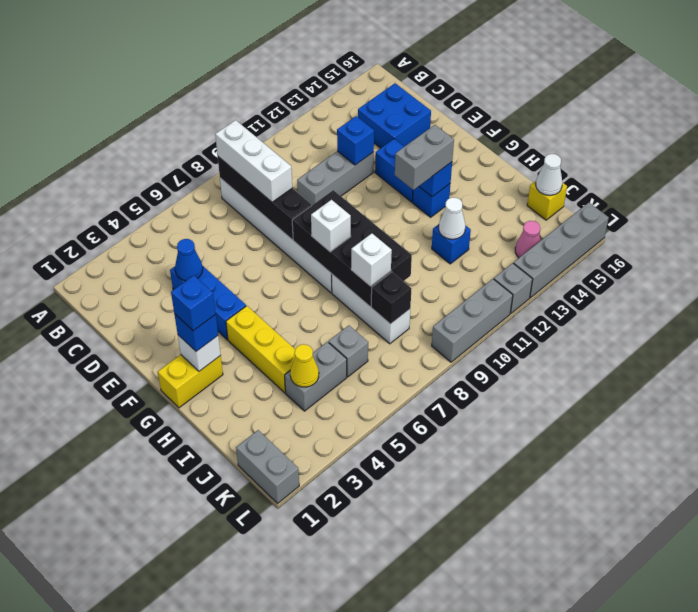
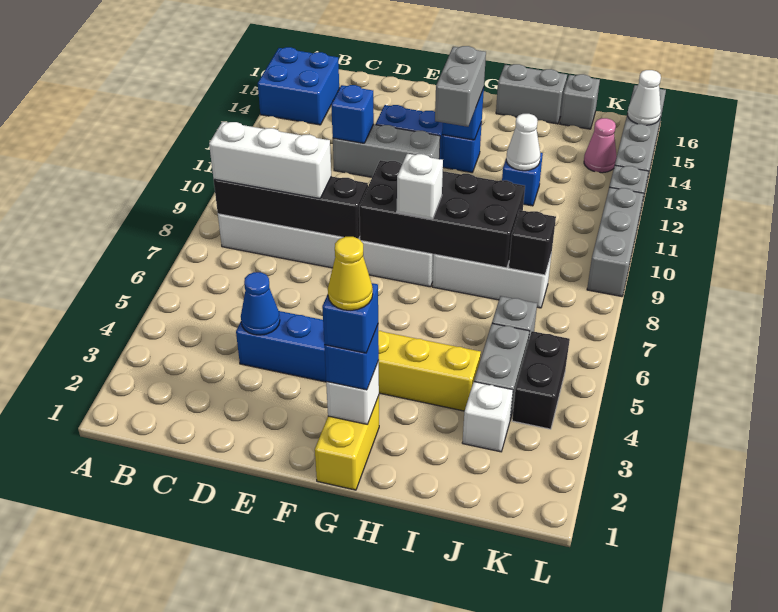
blue brick C14:D15 level 1 -> blue brick A14:B15 level 1
grey brick D10:D12 level 1 -> grey brick D12:F12 level 1
white brick I8 level 3 -> white brick J3 level 1
yellow cone J4 level 2 -> yellow cone G2 level 5
yellow brick J16 level 1 -> grey brick J16 level 1
white cone J16 level 2 -> white cone L15 level 2
grey brick K1:L1 level 1 -> grey brick H16:I16 level 1
none -> black brick K4:K5 level 1

